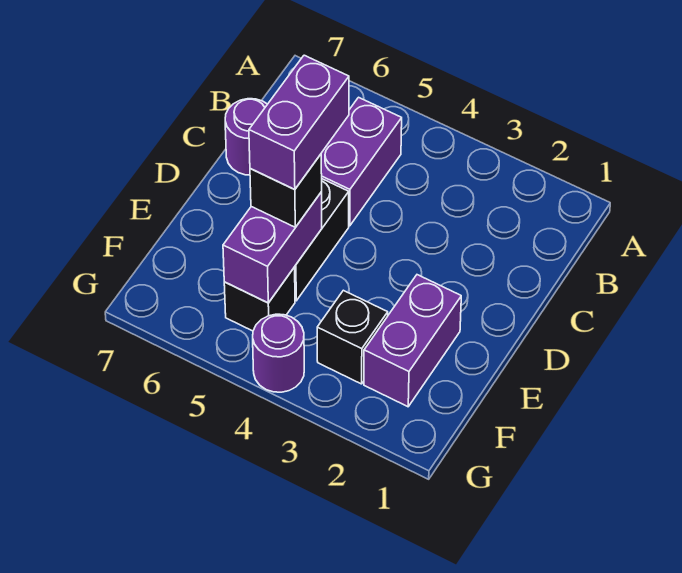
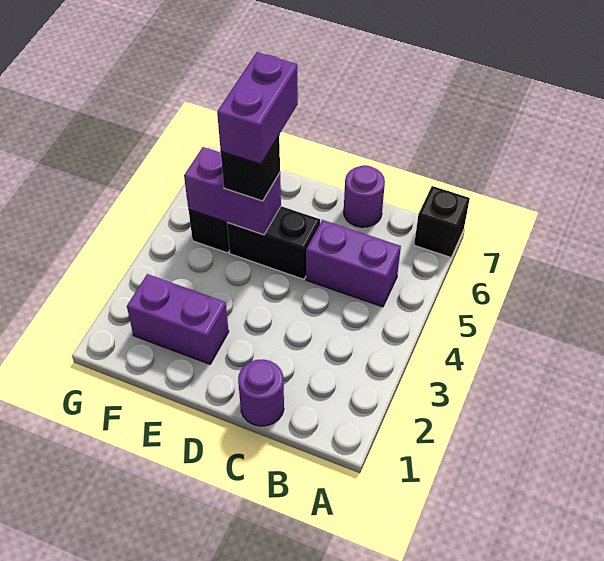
purple brick D5:E5 level 4 -> purple brick E5:E6 level 4
black brick F3 level 1 -> black brick A7 level 1
purple round brick G4 level 1 -> purple round brick C1 level 1

